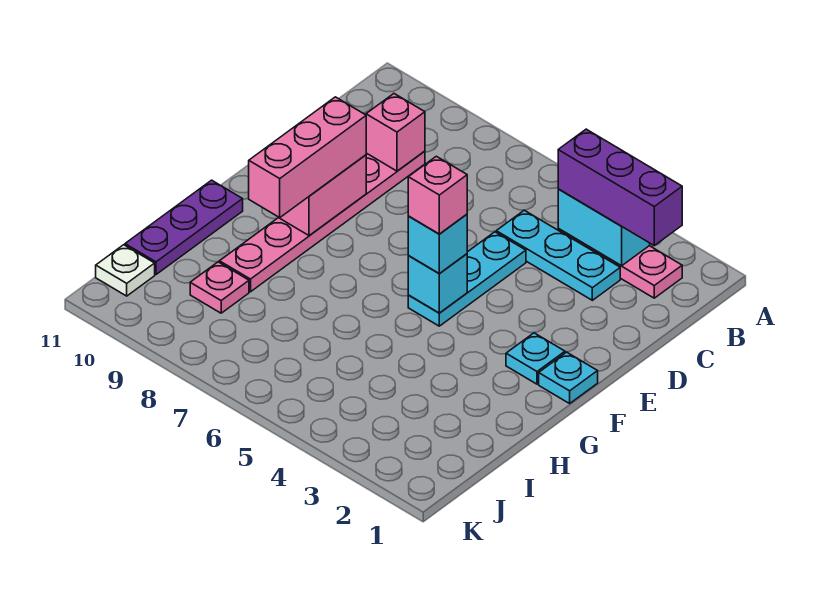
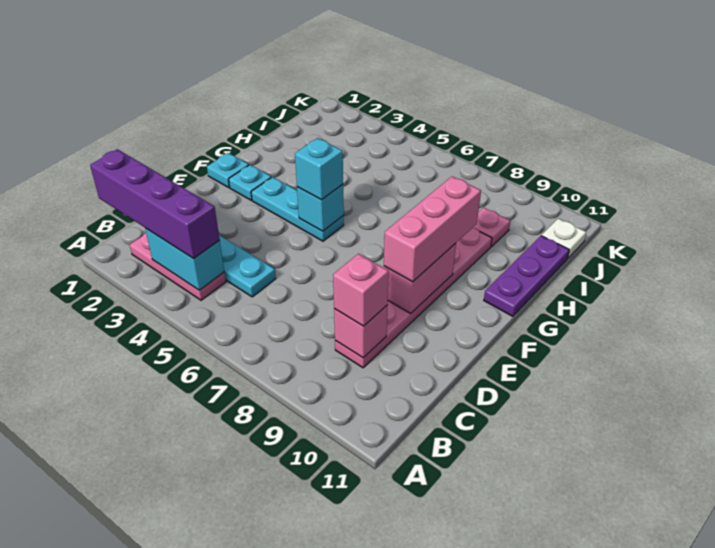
purple brick B2:B4 level 3 -> purple brick B1:B4 level 3
cyan plate D5:F5 level 1 -> cyan plate F3:F5 level 1
pink brick F5 level 4 -> pink brick C9 level 3

